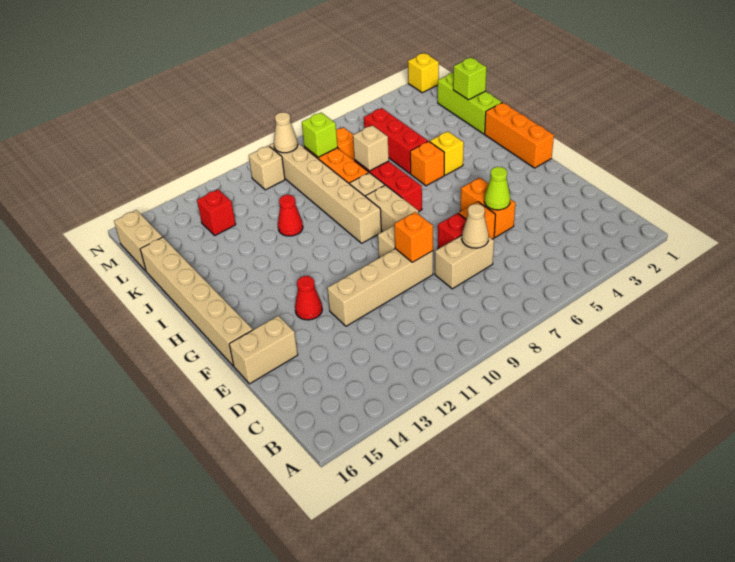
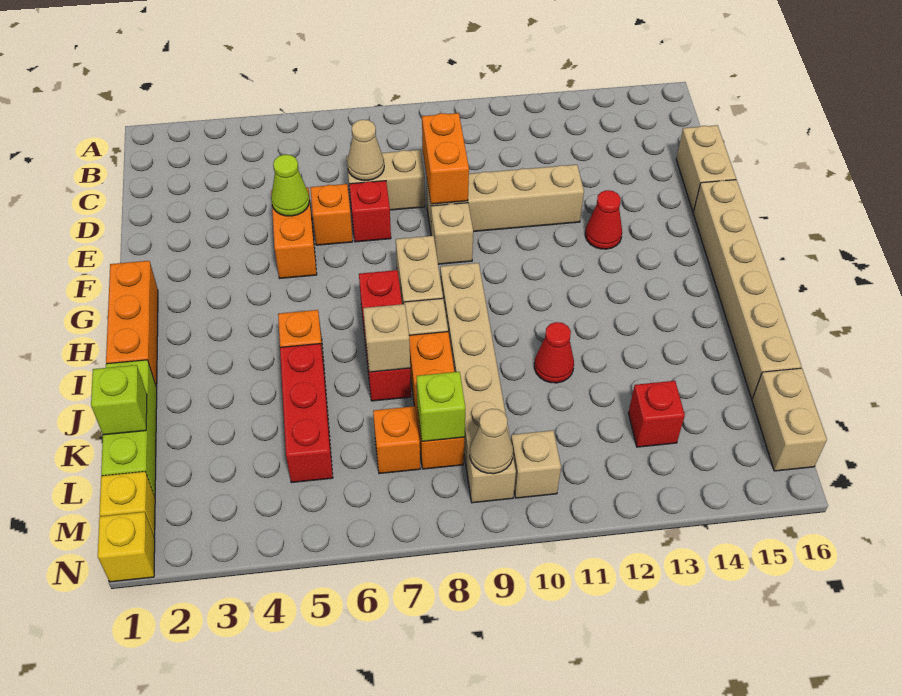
orange brick E9 level 2 -> orange brick D9:E9 level 2
tan brick E15:E16 level 1 -> tan brick D16:E16 level 1
yellow brick I4 level 1 -> yellow brick M1 level 1

